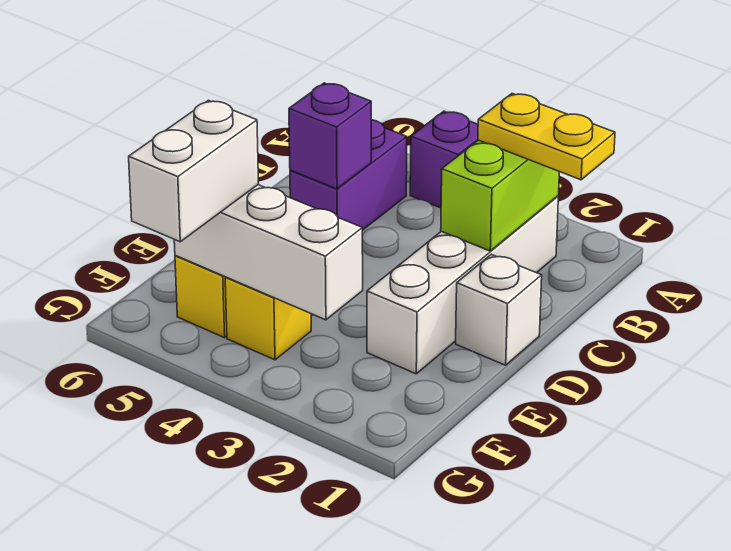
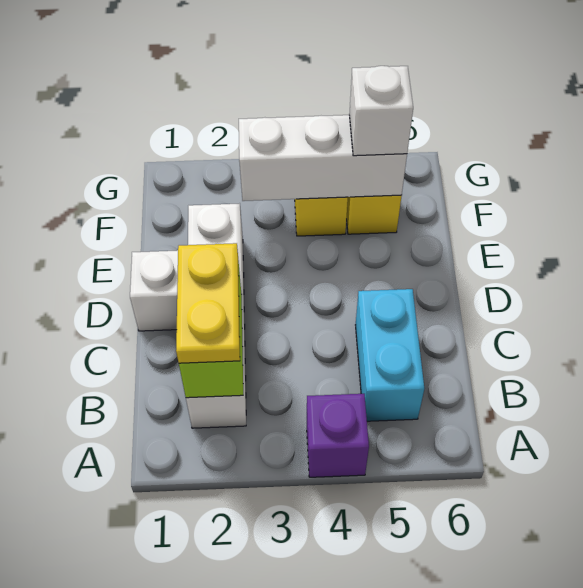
yellow plate B1:B2 level 3 -> yellow plate B2:C2 level 3
purple brick B5:C5 level 1 -> cyan brick B5:C5 level 1
purple brick C5 level 2 -> none
white brick F5:G5 level 3 -> white brick F5 level 3

